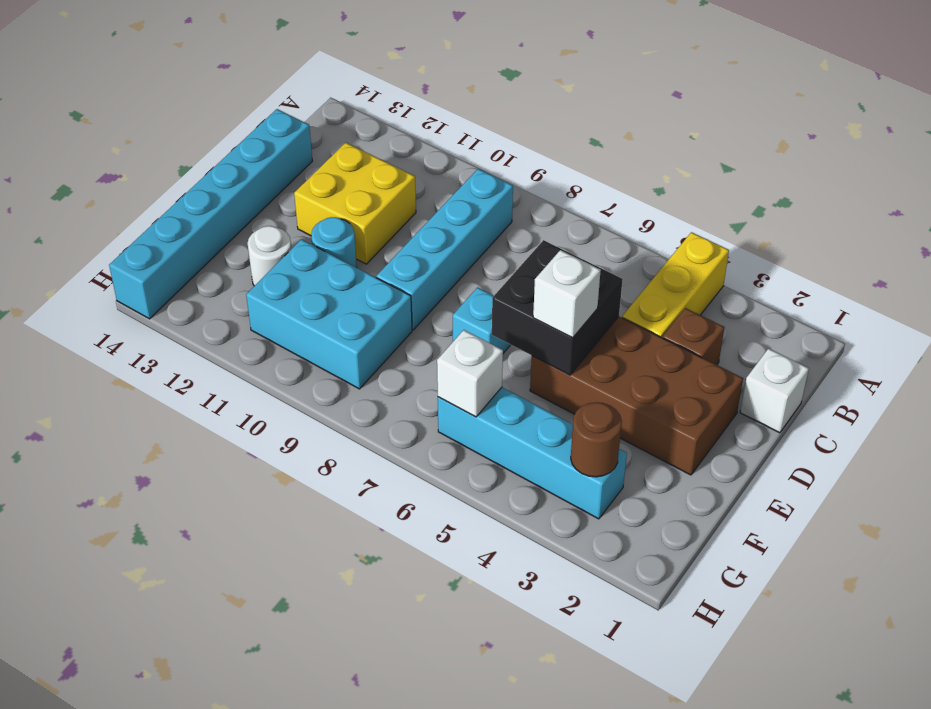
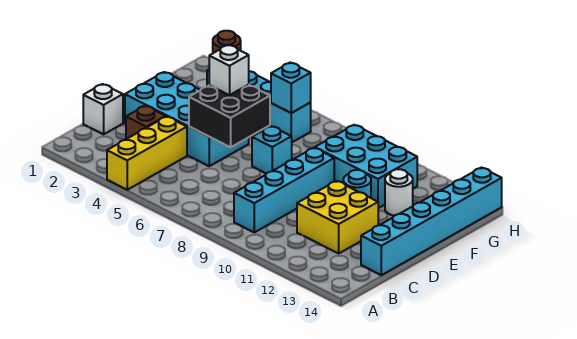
brown brick D2:E5 level 1 -> cyan brick D2:E5 level 1
white brick G6 level 2 -> cyan brick G6 level 2

